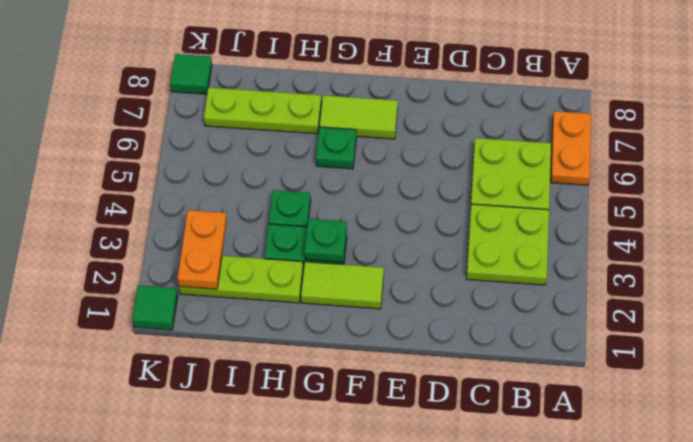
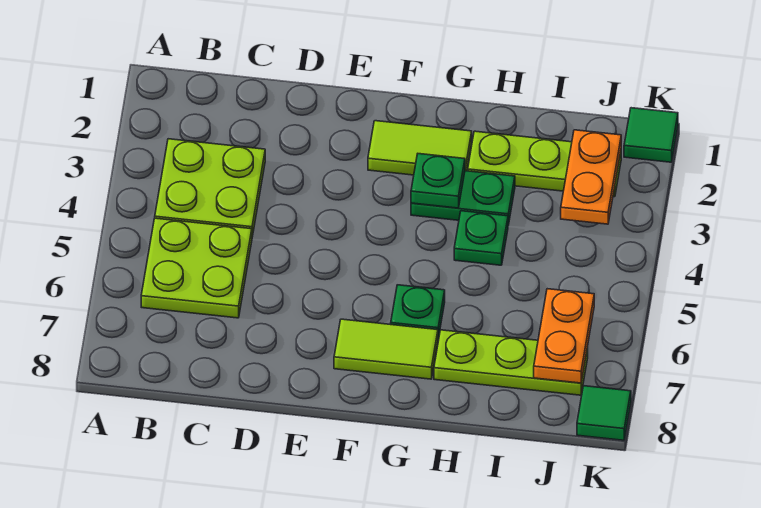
orange plate A6:A7 level 1 -> orange plate J6:J7 level 2

